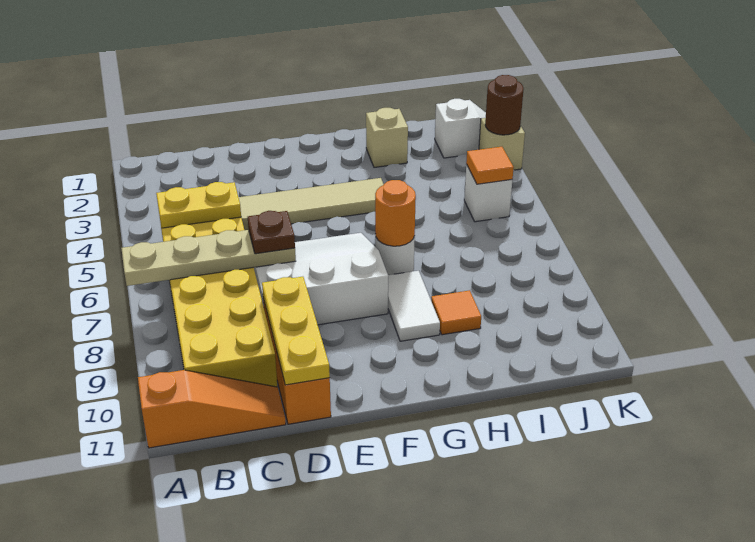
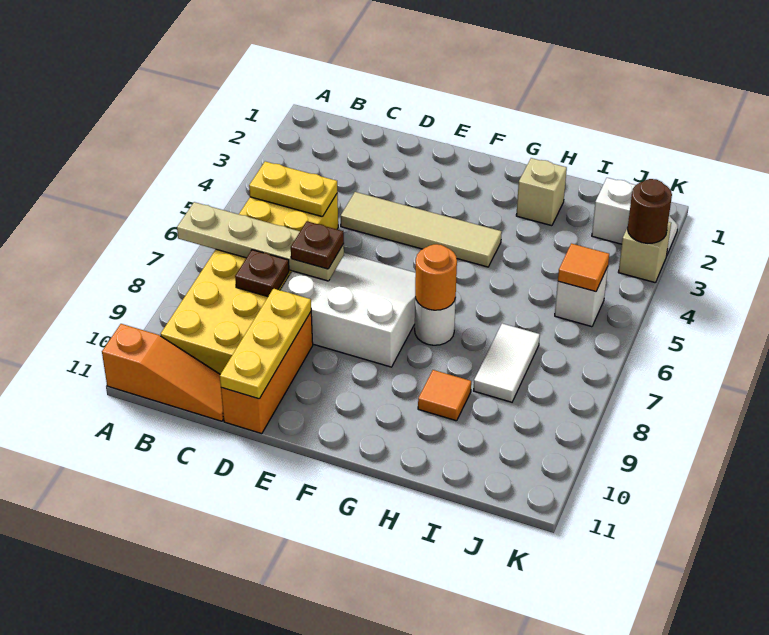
none -> brown plate C8 level 2
white tile G8:G9 level 1 -> white tile I7:I8 level 1

